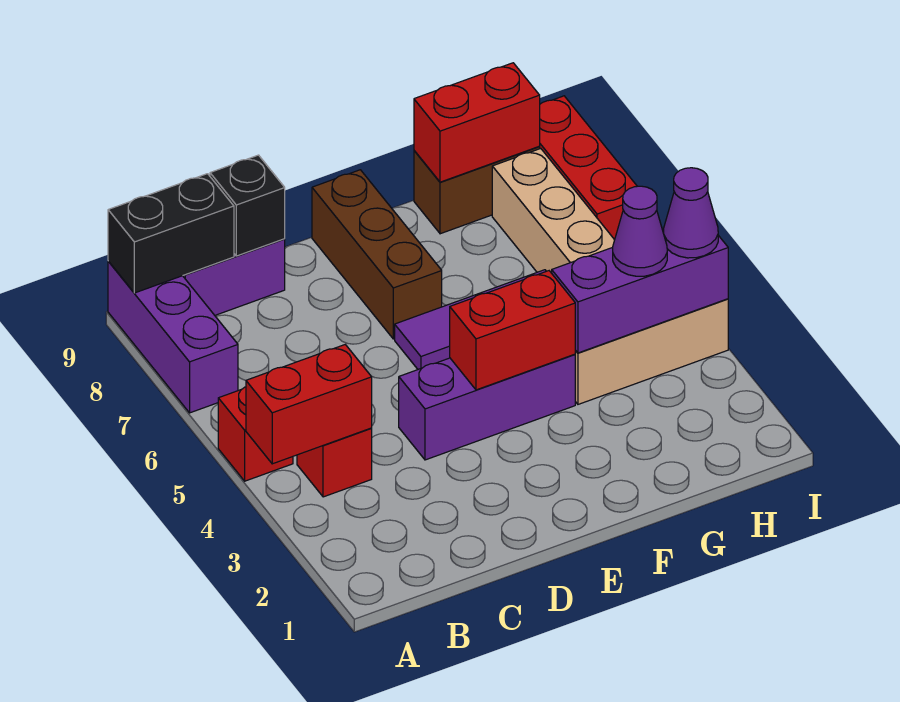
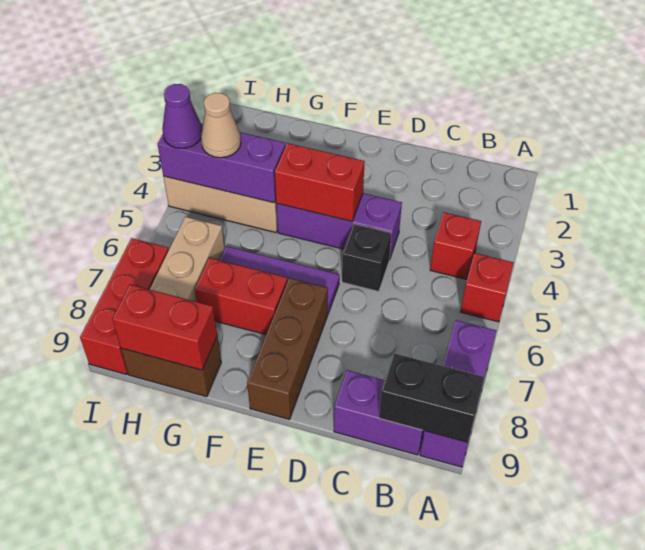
red brick A4:B4 level 2 -> red brick F7:G7 level 1
black brick C9 level 2 -> black brick D5 level 1
purple cone H4 level 3 -> tan cone H4 level 3

